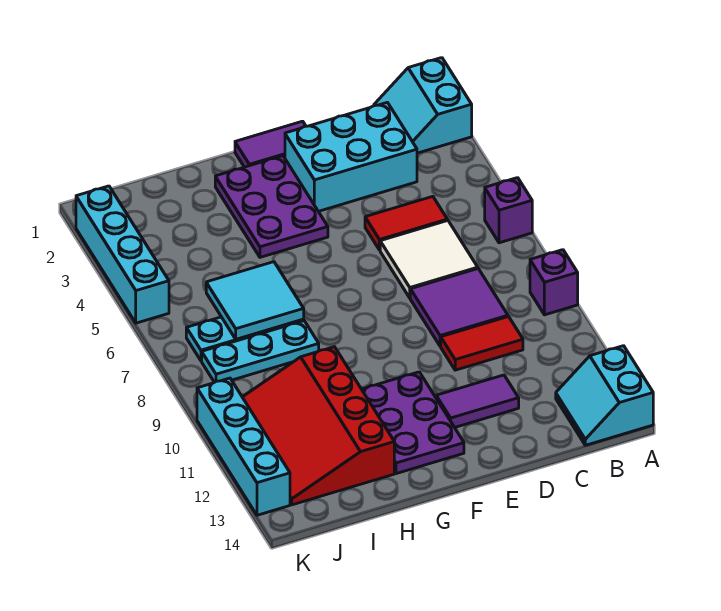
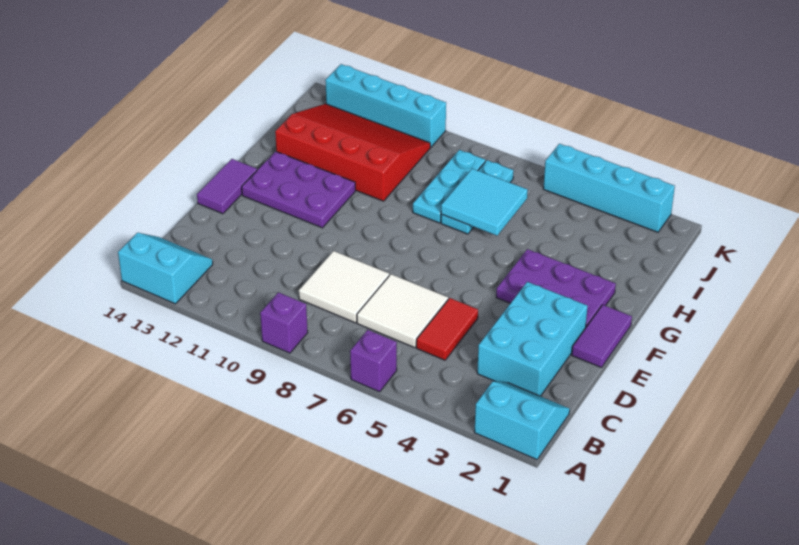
purple tile C8:D9 level 1 -> white tile C8:D9 level 1
red tile C10:D10 level 1 -> none
purple tile D12:E12 level 1 -> purple tile E14:F14 level 1

